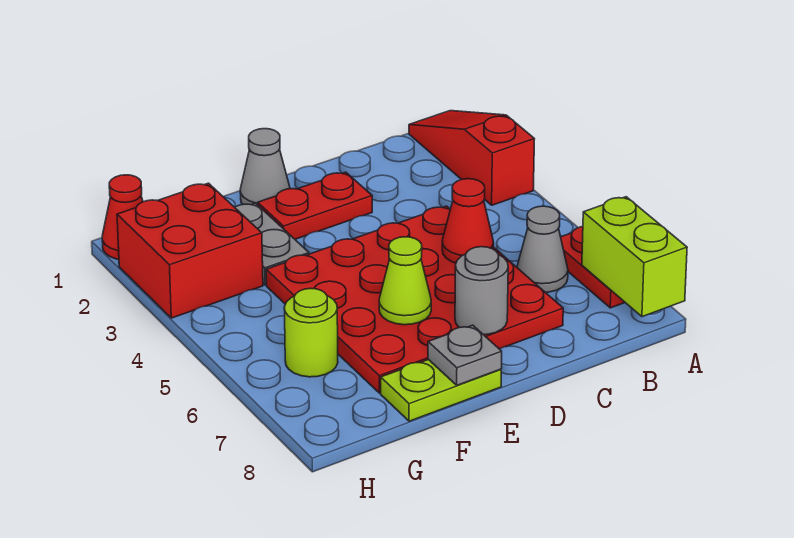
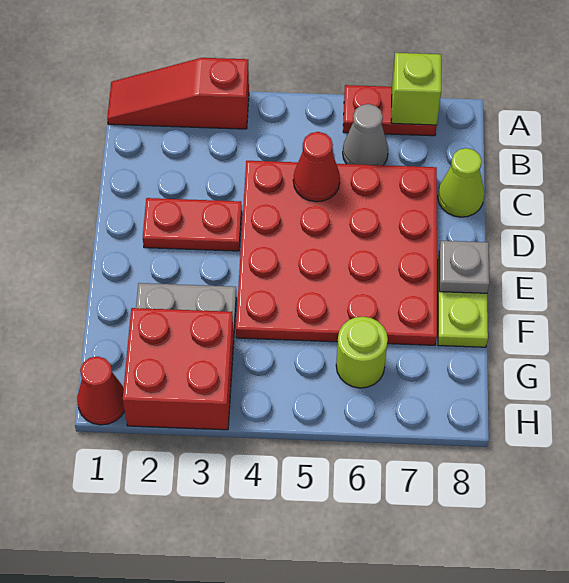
lime brick A7:A8 level 2 -> lime brick A7 level 2
red plate D2:E2 level 1 -> red plate D2:D3 level 1
grey round brick D7 level 2 -> none
grey cone E1 level 1 -> none
lime cone E6 level 2 -> lime cone C8 level 1

